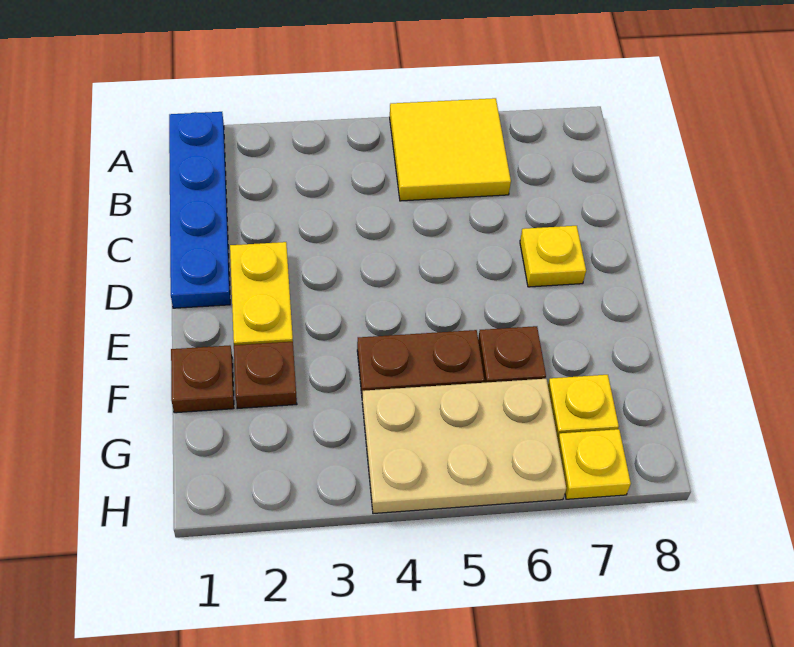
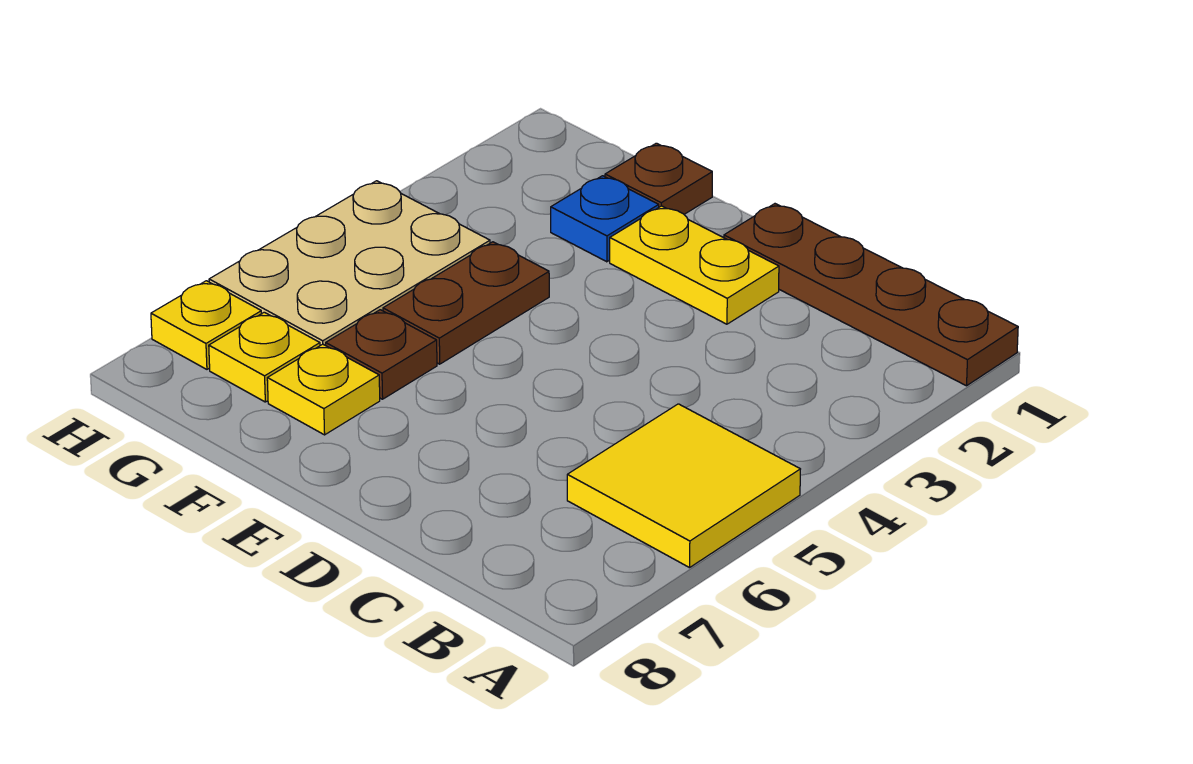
blue plate A1:D1 level 1 -> brown plate A1:D1 level 1
yellow plate D7 level 1 -> yellow plate F7 level 1
brown plate F2 level 1 -> blue plate F2 level 1

